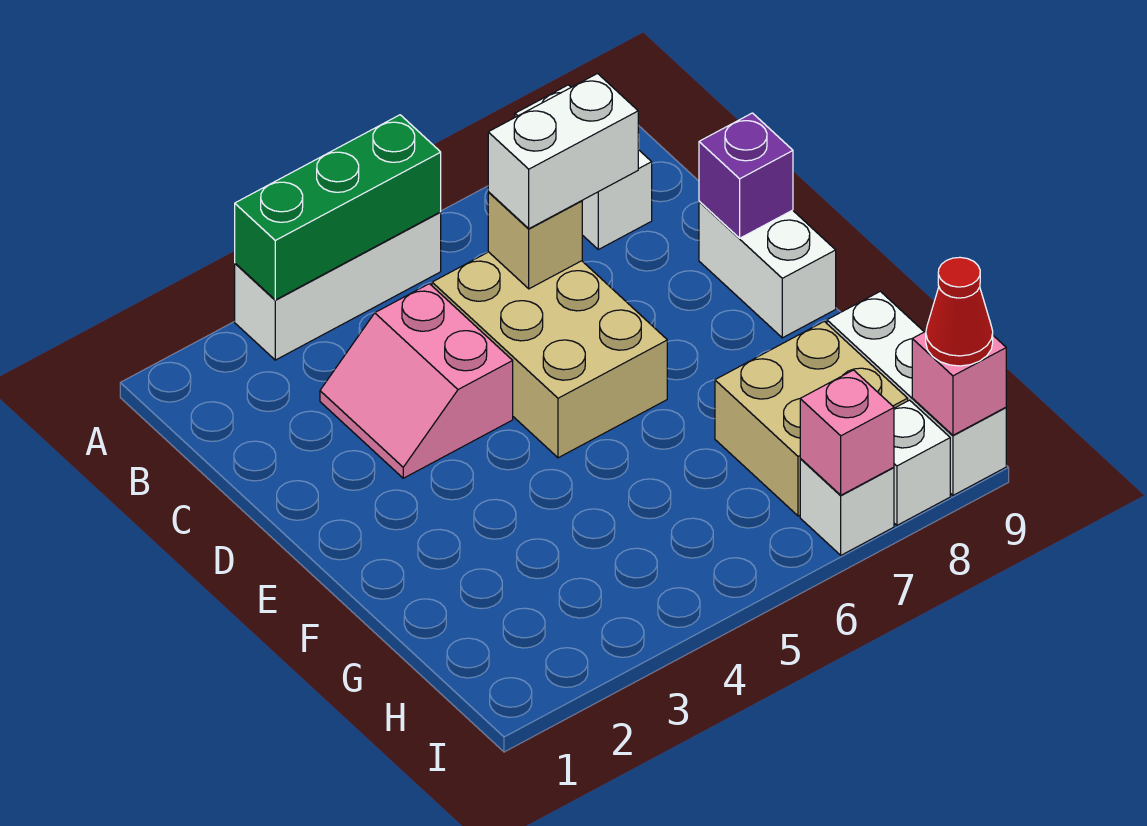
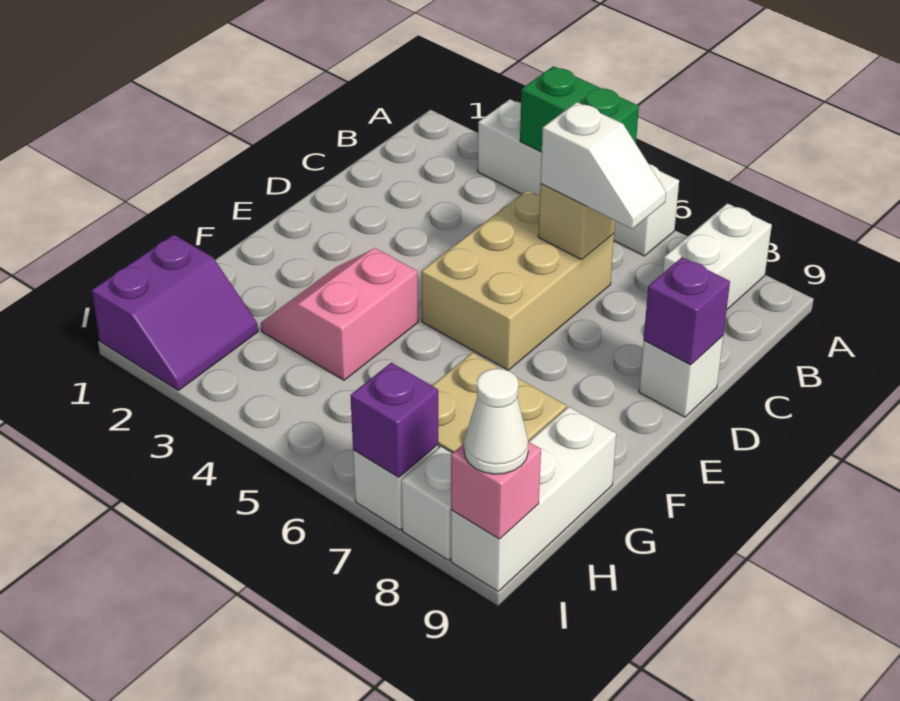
white brick A3:A5 level 1 -> white brick A3:A6 level 1
green brick A3:A5 level 2 -> green brick A4:A5 level 2
pink slope C3:D4 level 1 top 4 -> pink slope F3:G4 level 1 top 4
white brick C6:C7 level 3 -> white slope C6:C7 level 3 top 6
white brick D9:E9 level 1 -> white brick D9 level 1
none -> purple slope H1:I2 level 1 top 1
pink brick I7 level 2 -> purple brick I7 level 2
red cone I9 level 3 -> white cone I9 level 3

